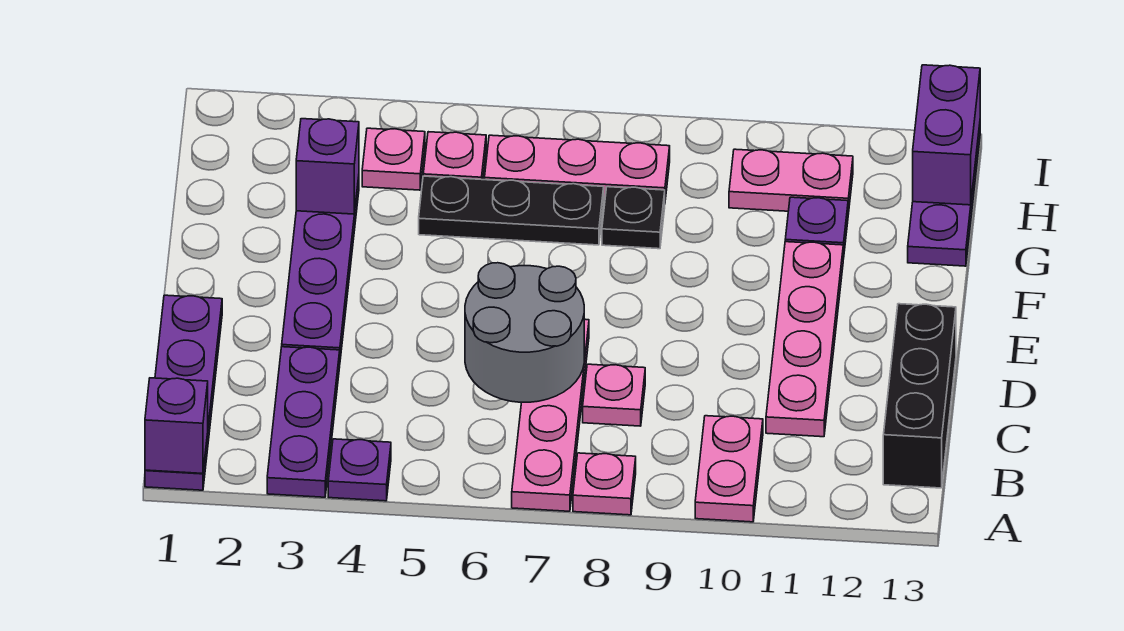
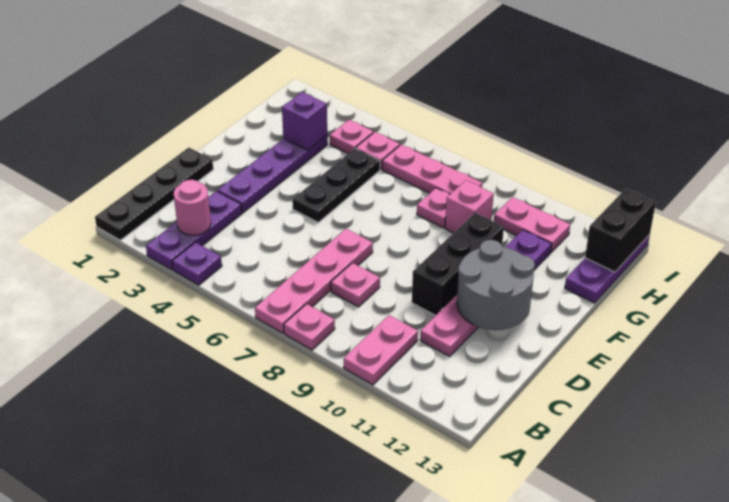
purple plate A1:D1 level 1 -> black plate A1:D1 level 1
purple brick A1 level 2 -> none
none -> pink round brick B3 level 2
black brick B13:D13 level 1 -> black brick D10:F10 level 1
grey round brick C6:D7 level 2 -> grey round brick D11:E12 level 2
black plate G5:G7 level 1 -> black plate E5:G5 level 1
black plate G8 level 1 -> pink plate G8 level 1
none -> pink brick G9 level 1
purple brick H13:I13 level 2 -> black brick H13:I13 level 2

